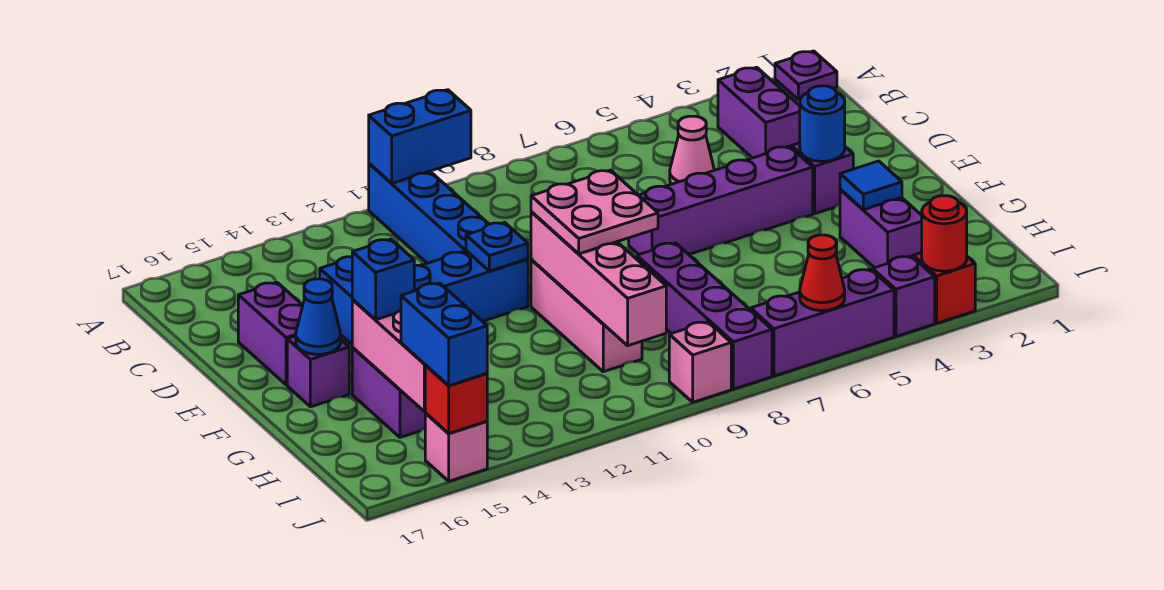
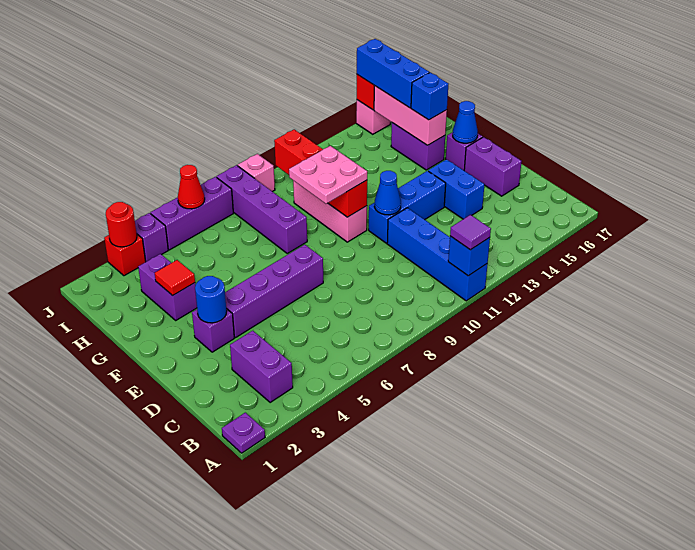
blue brick A10:A11 level 2 -> blue brick A11 level 2
none -> purple tile A11 level 3
pink cone C5 level 1 -> none
blue plate E11 level 2 -> blue cone E11 level 2
pink brick F10:I10 level 2 -> red brick F10:I10 level 2
blue tile G3 level 2 -> red tile G3 level 2
blue brick I15:J15 level 3 -> blue brick H15:J15 level 3

